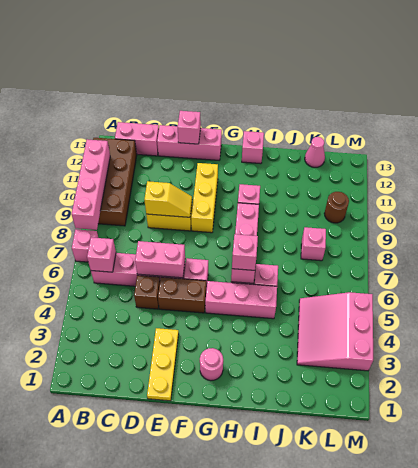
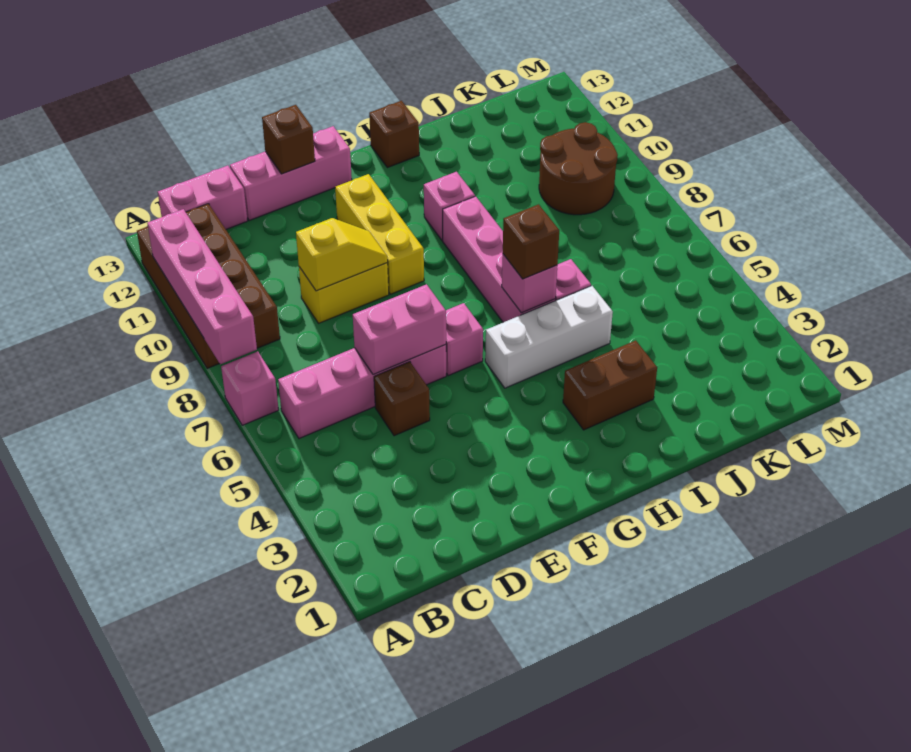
pink brick B6 level 2 -> none
yellow plate E1:E3 level 1 -> none
brown brick E5:F5 level 1 -> brown brick H3:I3 level 1
pink brick E13 level 2 -> brown brick E13 level 2
pink round brick G2 level 1 -> none
pink brick G5:I5 level 1 -> white brick G5:I5 level 1
pink brick H6 level 3 -> brown brick H6 level 3
pink brick H13 level 1 -> brown brick H13 level 1
pink slope K3:M5 level 1 top M -> none
pink brick K8 level 1 -> none
pink cone K13 level 1 -> none
brown round brick L10 level 1 -> brown round brick K9:L10 level 1

